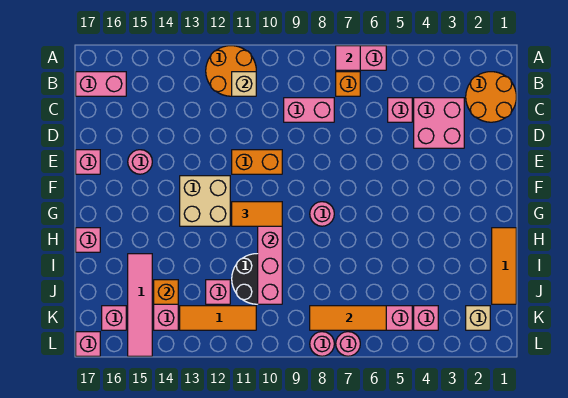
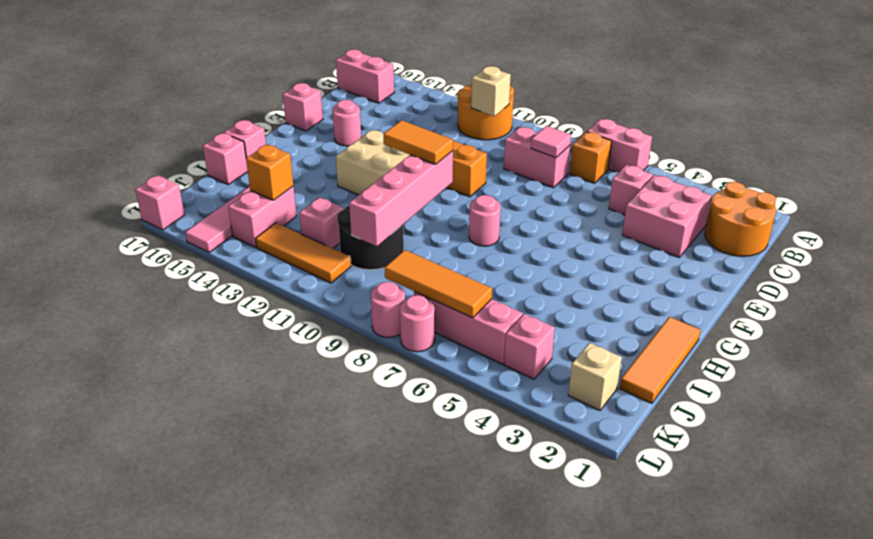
pink tile A7 level 2 -> pink tile C8 level 2
pink brick K16 level 1 -> pink brick I17 level 1

